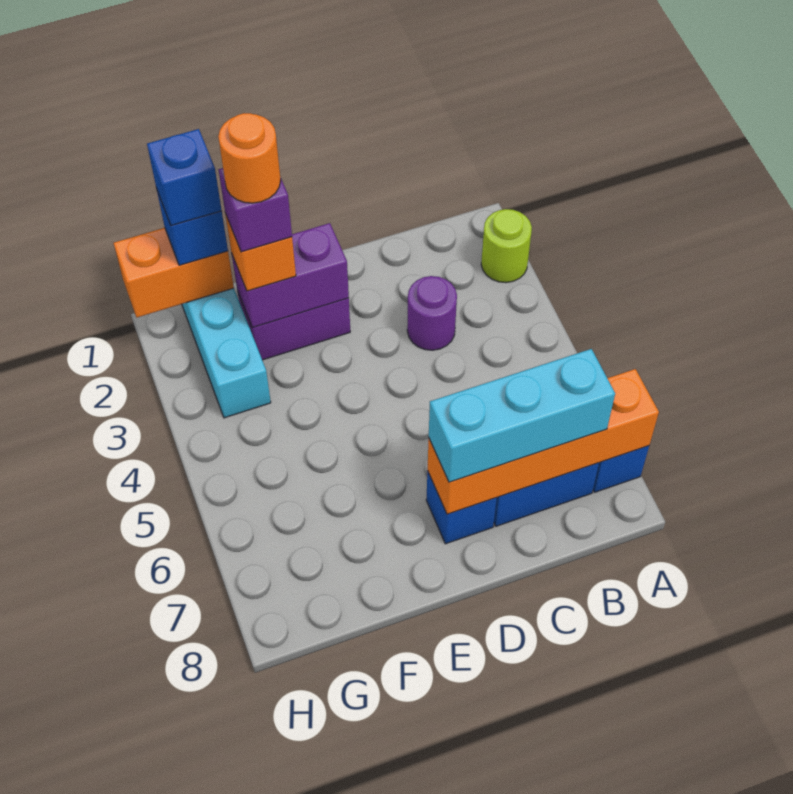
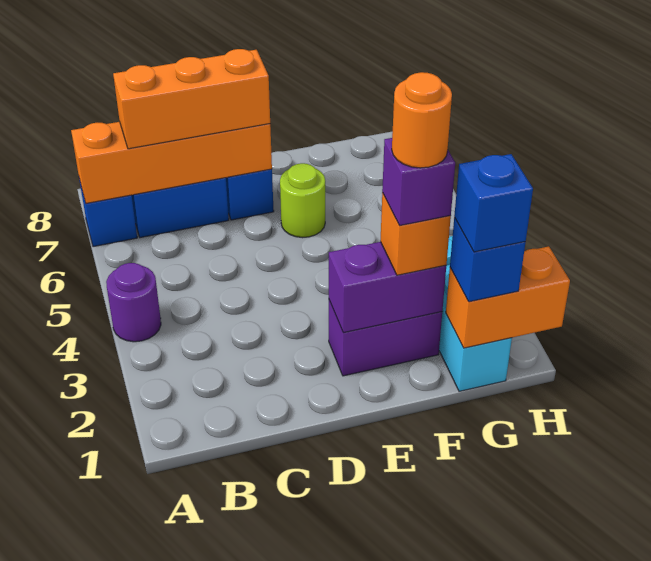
lime round brick A2 level 1 -> lime round brick E6 level 1
cyan brick B7:D7 level 3 -> orange brick B7:D7 level 3
purple round brick C3 level 1 -> purple round brick A4 level 1

